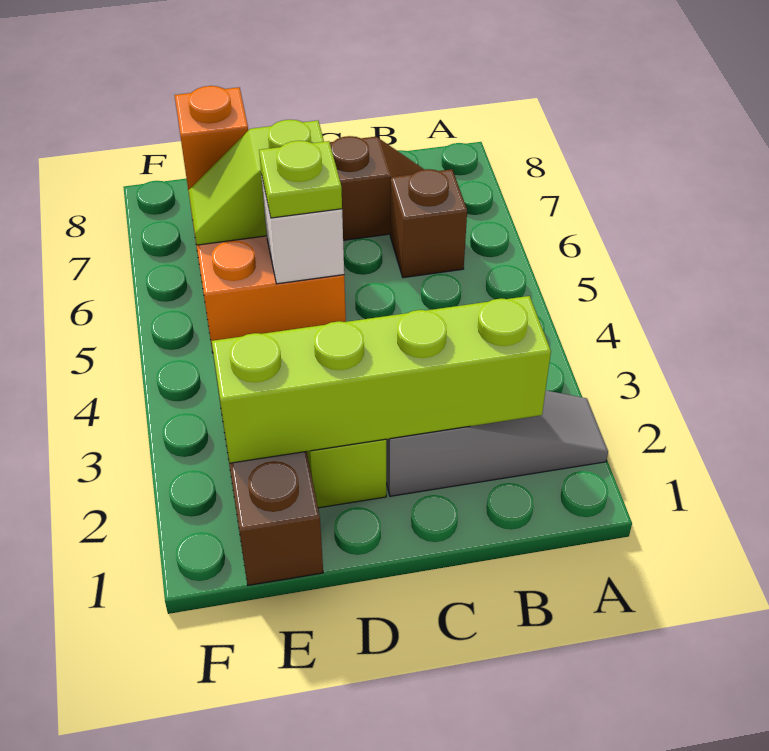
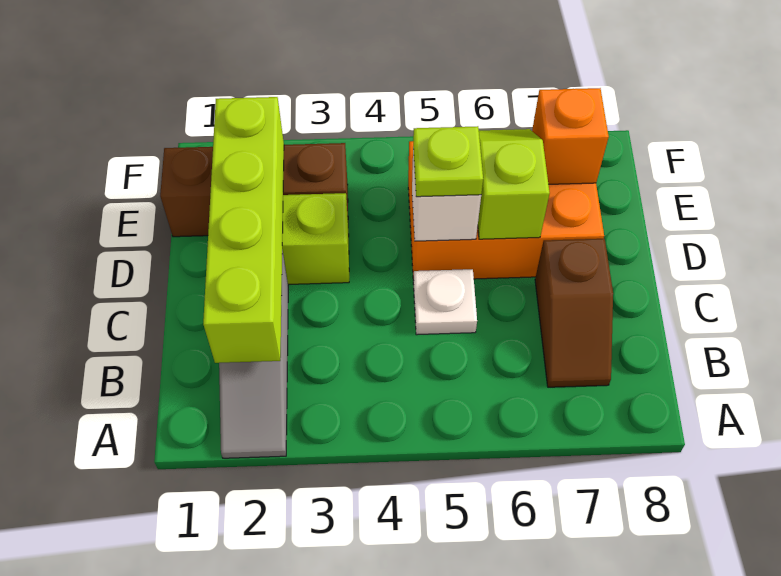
brown brick B6 level 1 -> none
none -> white plate C5 level 1

